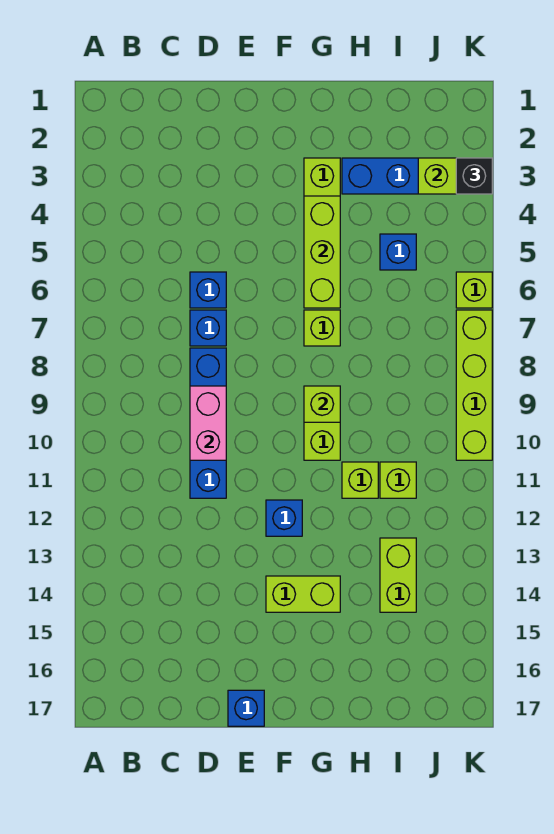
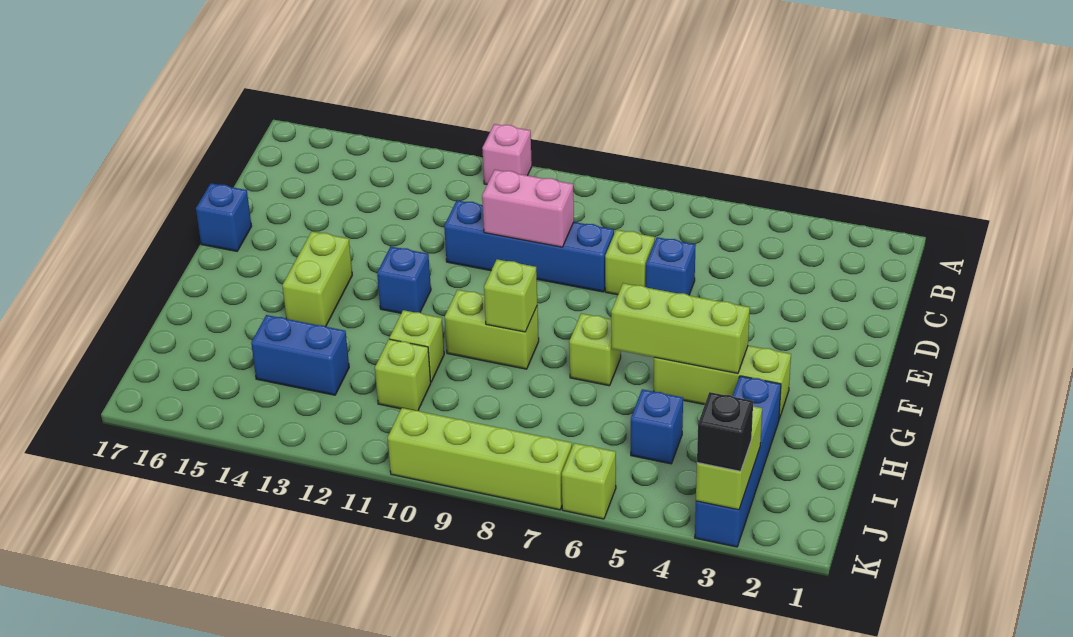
none -> pink brick A11 level 1
blue brick D7 level 1 -> lime brick D7 level 1
lime brick I13:I14 level 1 -> blue brick I13:I14 level 1

